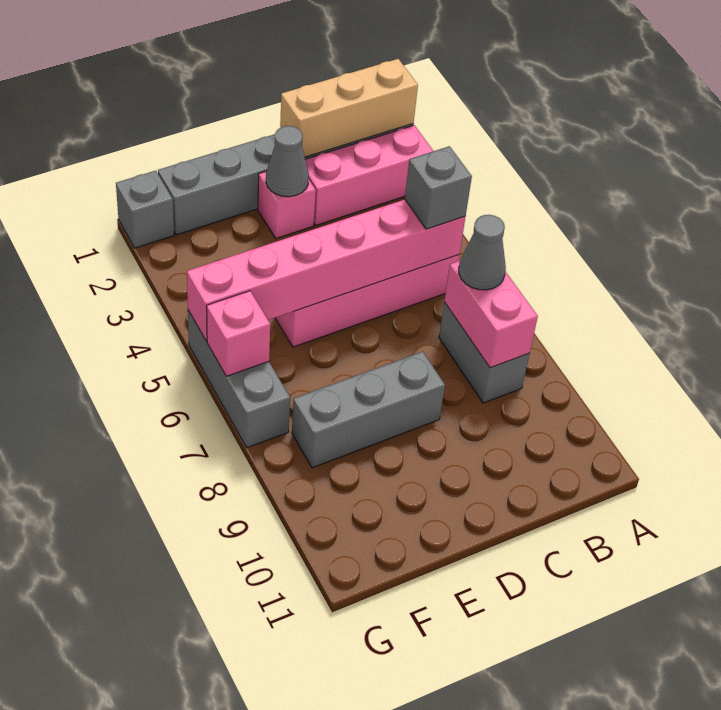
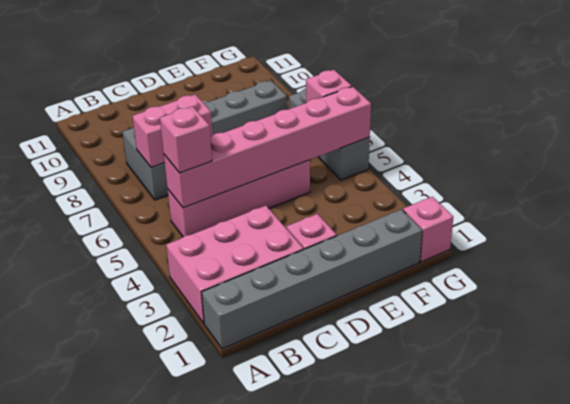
tan brick A1:C1 level 2 -> none
pink brick A2:C2 level 1 -> pink brick A2:C3 level 1
grey brick B5 level 3 -> pink brick B5 level 3
pink brick B7:B8 level 2 -> pink brick B7:C7 level 2
grey cone B7 level 3 -> none
grey cone D2 level 2 -> none
grey brick G1 level 1 -> pink brick G1 level 1

